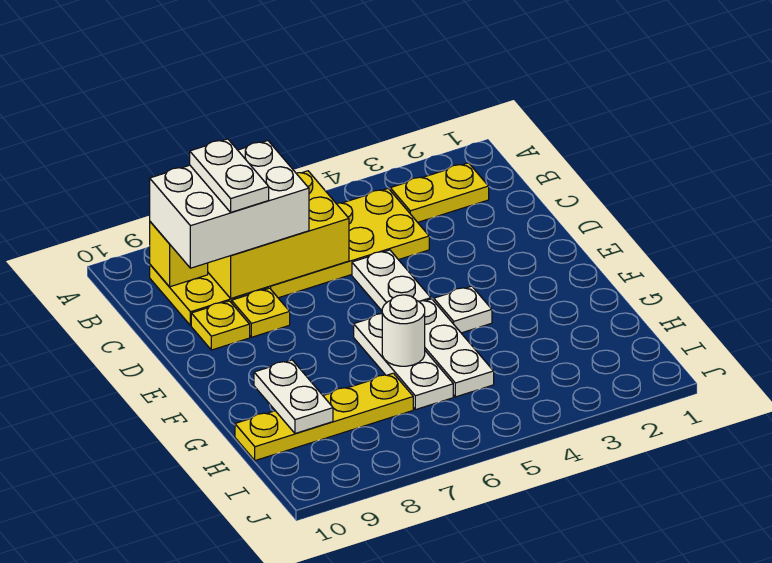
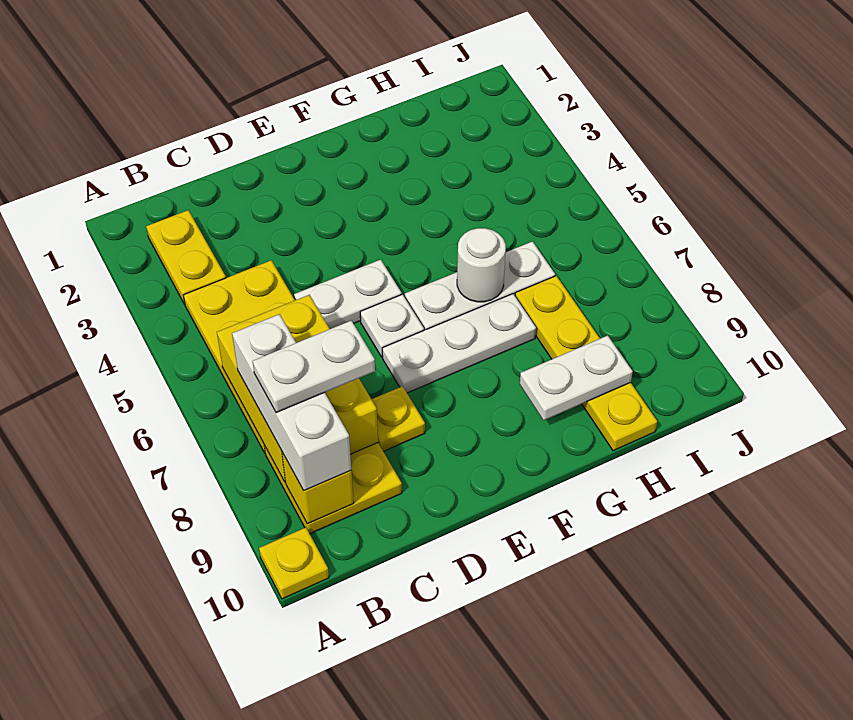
white brick B7:C9 level 3 -> white brick B7:B9 level 3
yellow plate D9 level 1 -> yellow plate A10 level 1
white plate F4 level 1 -> white plate E6 level 1
white plate F5:H5 level 1 -> white plate E7:G7 level 1

